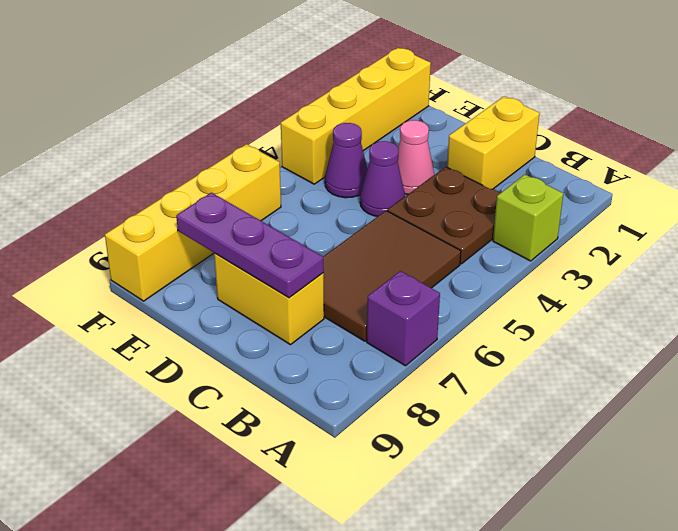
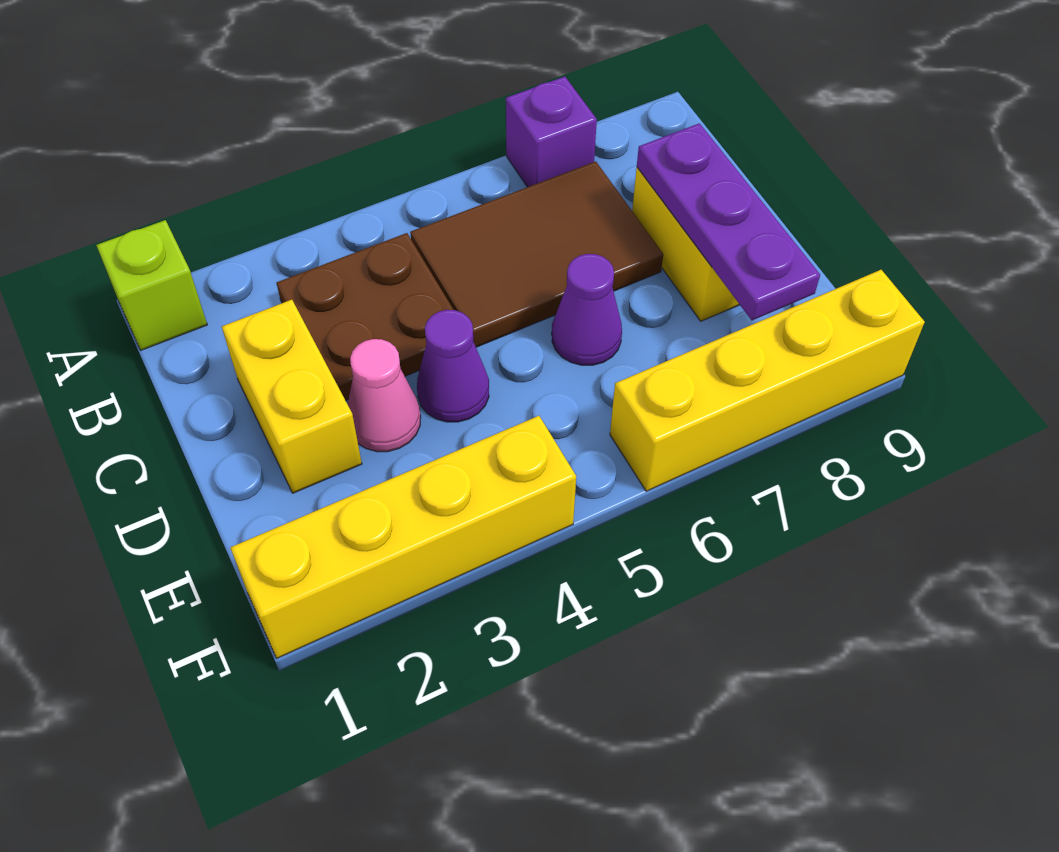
lime brick A3 level 1 -> lime brick A1 level 1
yellow brick C1:C2 level 1 -> yellow brick C2:D2 level 1
purple cone E4 level 1 -> purple cone D6 level 1

